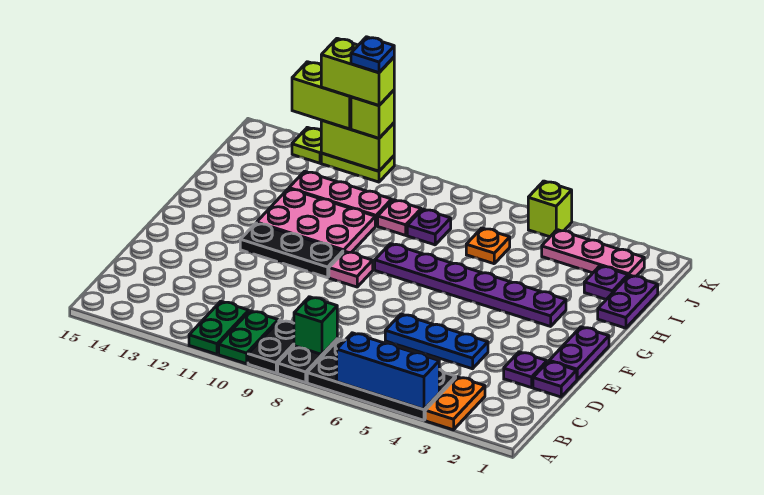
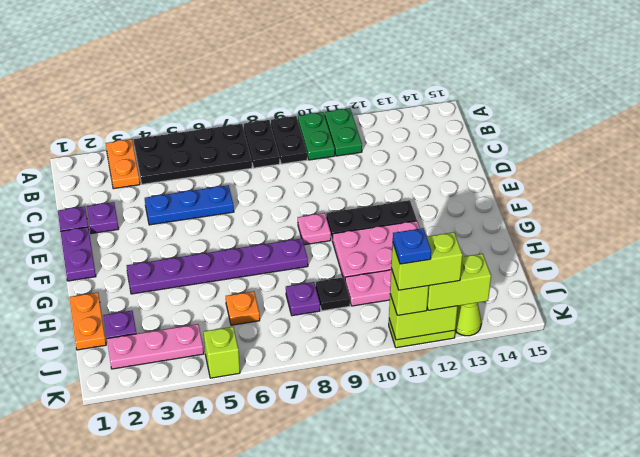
blue brick A4:A6 level 2 -> none
green brick B8 level 2 -> none
purple plate H1:I1 level 1 -> orange plate H1:I1 level 1
pink plate I9 level 1 -> black plate I9 level 1
lime plate K13 level 1 -> lime cone K13 level 1

